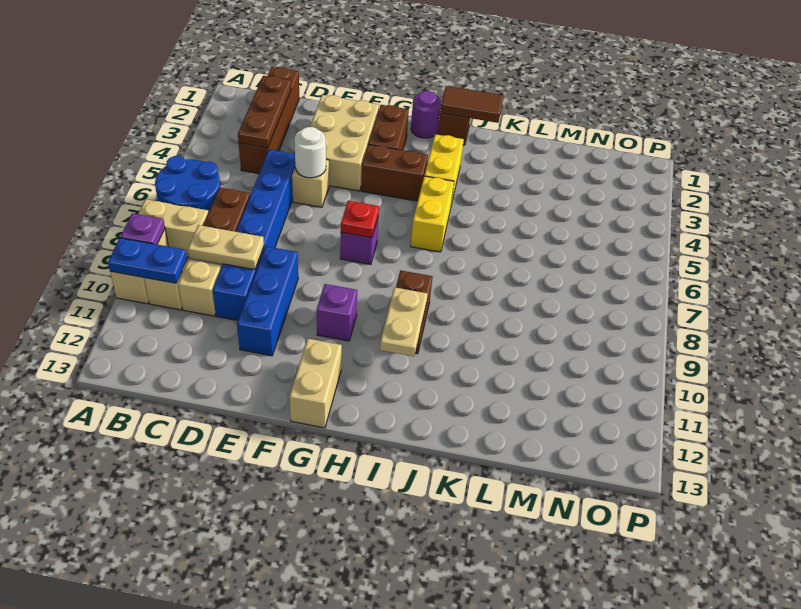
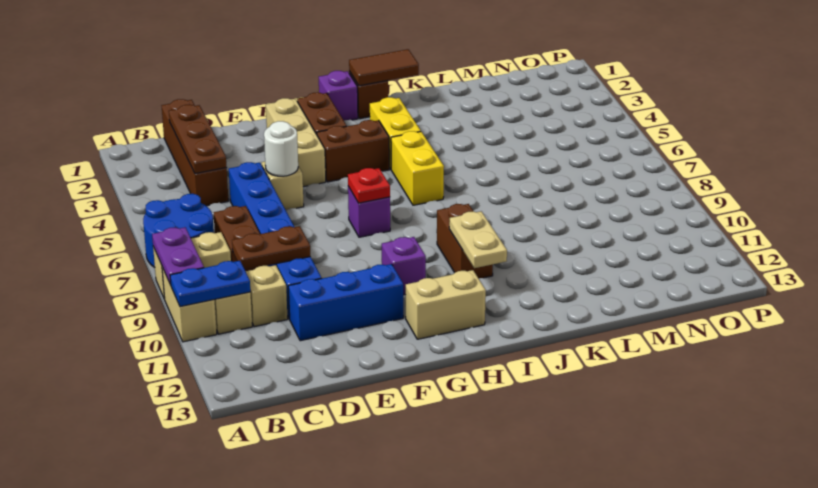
purple plate A9 level 2 -> purple plate A8:A9 level 2
tan plate C9:D9 level 2 -> brown plate C9:D9 level 2
tan brick E2:F4 level 1 -> tan brick F2:F4 level 1
blue brick E9:E11 level 1 -> blue brick D11:F11 level 1
tan brick G12:G13 level 1 -> tan brick G12:H12 level 1
purple round brick H1 level 1 -> purple brick H1 level 1

